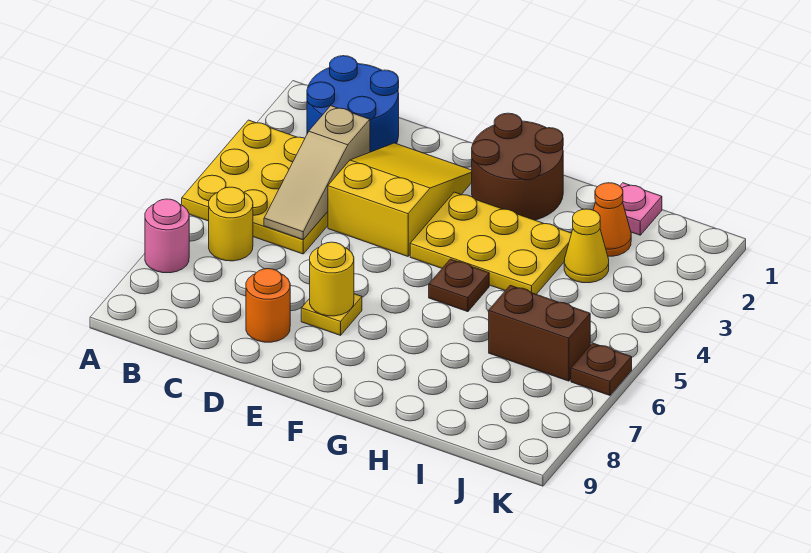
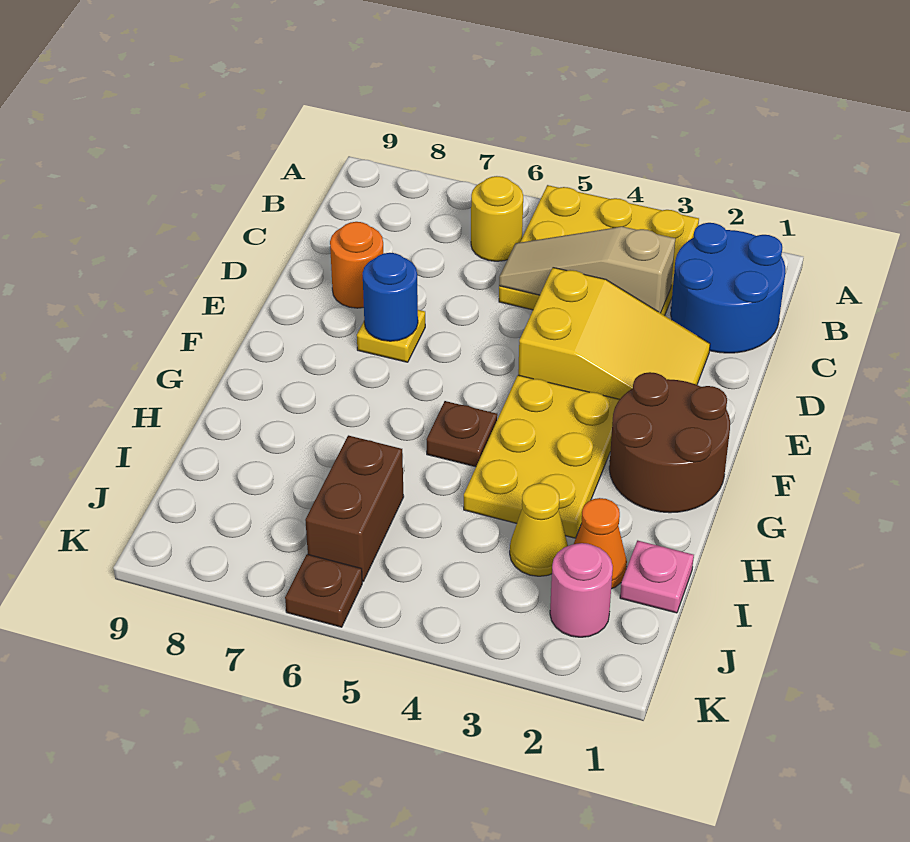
pink round brick A7 level 1 -> pink round brick J2 level 1
yellow round brick E7 level 2 -> blue round brick E7 level 2

